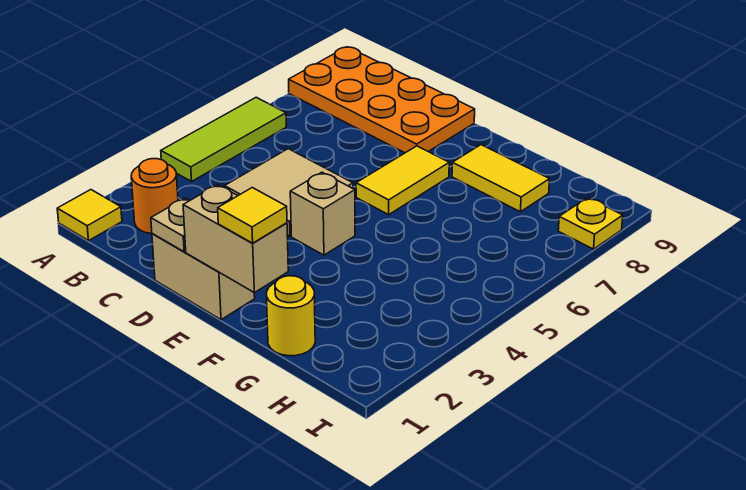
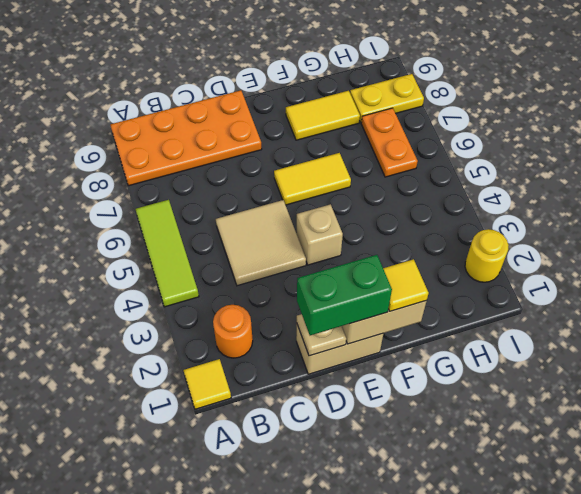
none -> green brick D1:E1 level 3
yellow tile E6:E7 level 1 -> yellow tile E6:F6 level 1
yellow round brick G1 level 1 -> yellow round brick I2 level 1
none -> orange plate H6:H7 level 1
yellow plate I8 level 1 -> yellow plate H8:I8 level 1

